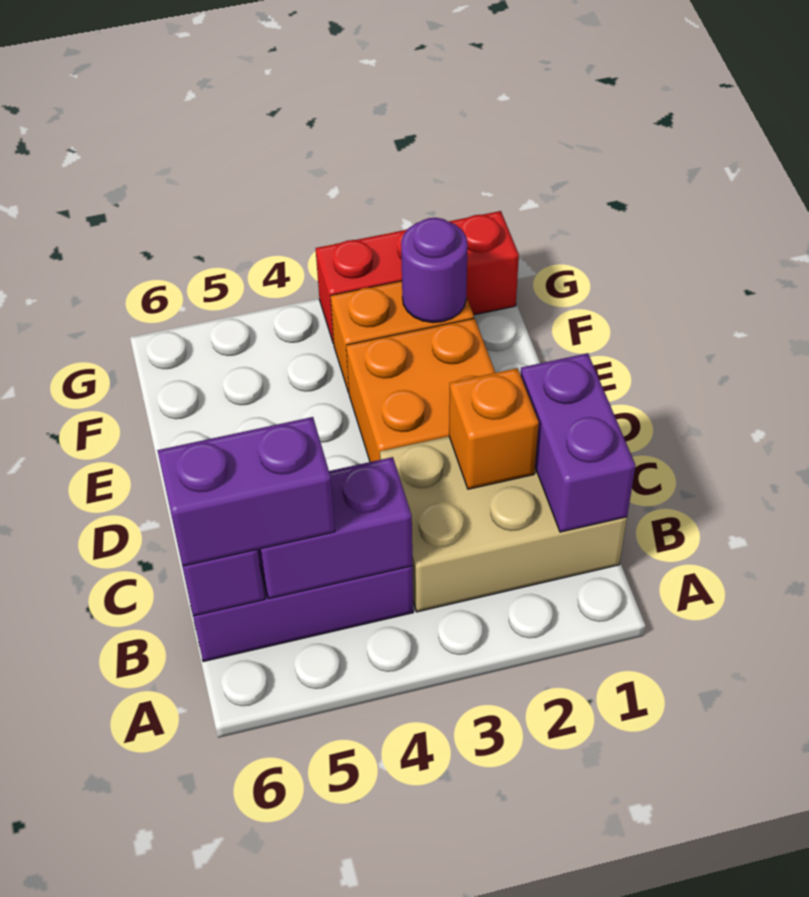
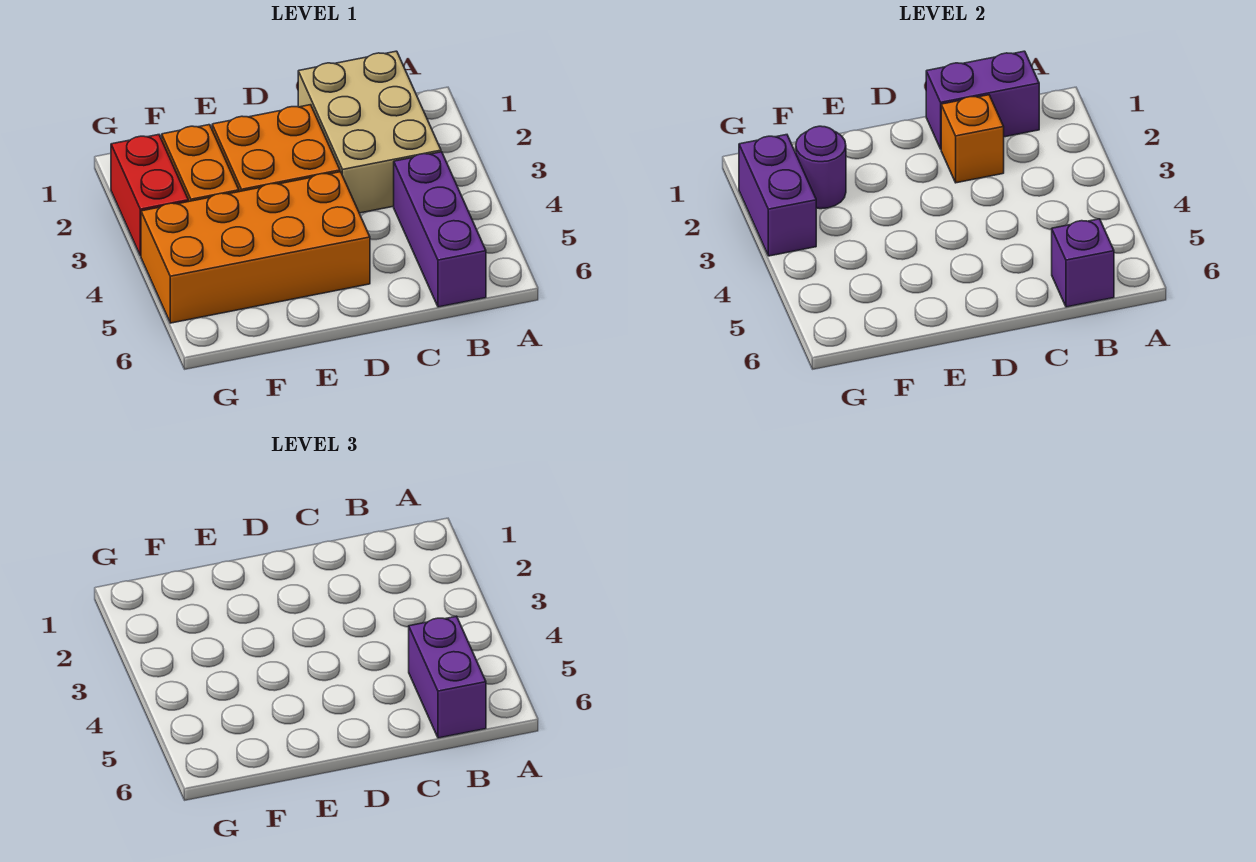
purple brick B4:B5 level 2 -> purple brick G2:G3 level 2
none -> orange brick D4:G5 level 1
red brick G1:G3 level 1 -> red brick G2:G3 level 1

